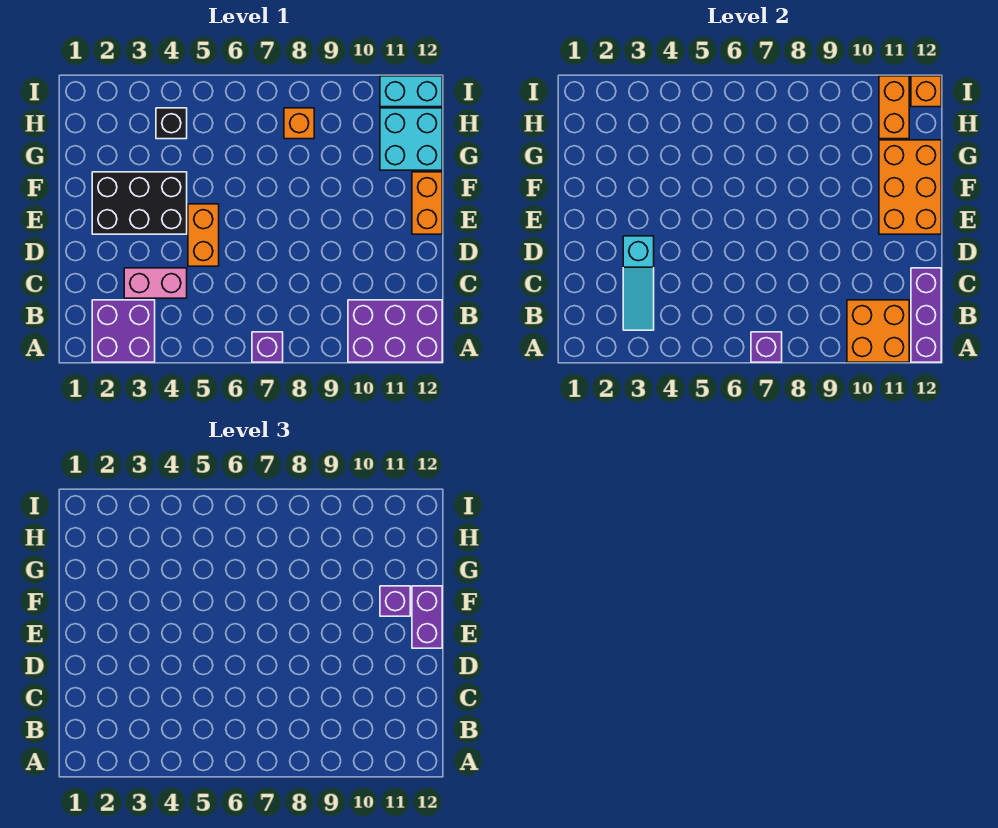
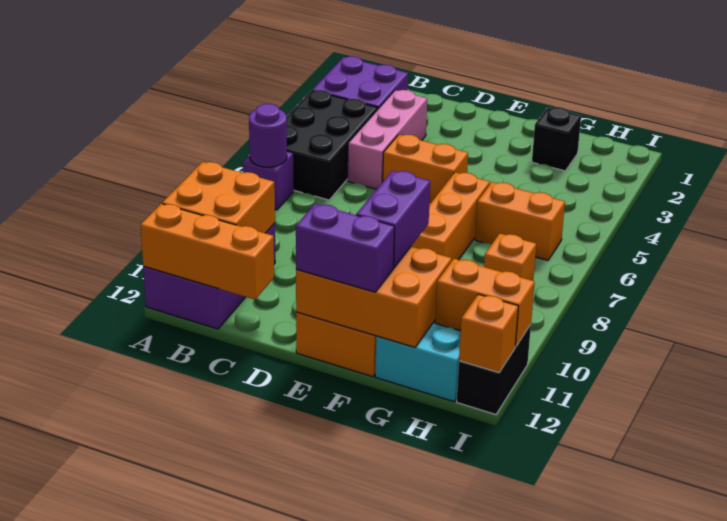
purple brick A7 level 2 -> purple round brick A7 level 2
purple brick A12:C12 level 2 -> orange brick A12:C12 level 2
cyan slope B3:D3 level 2 top D -> none
pink brick C3:C4 level 1 -> pink brick C3:C5 level 1
black brick E2:F4 level 1 -> black brick A4:B6 level 1
none -> orange brick F6:F8 level 1
purple brick F11 level 3 -> purple brick F10:F11 level 3
none -> orange brick G6:H6 level 1
black brick H4 level 1 -> black brick G2 level 1
cyan brick I11:I12 level 1 -> black brick I11:I12 level 1

